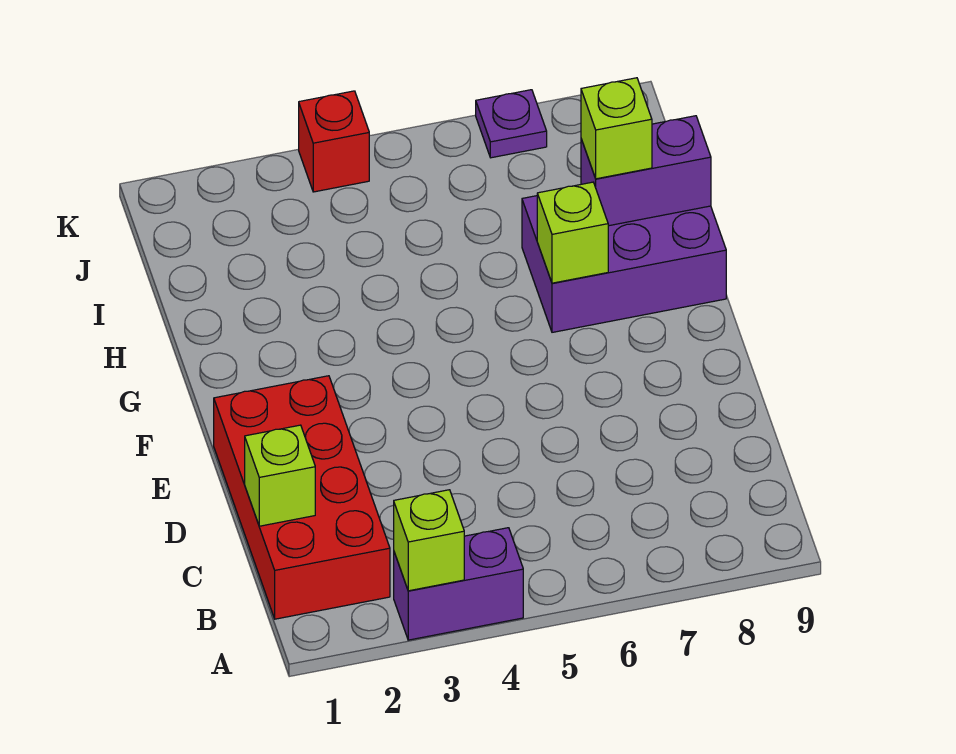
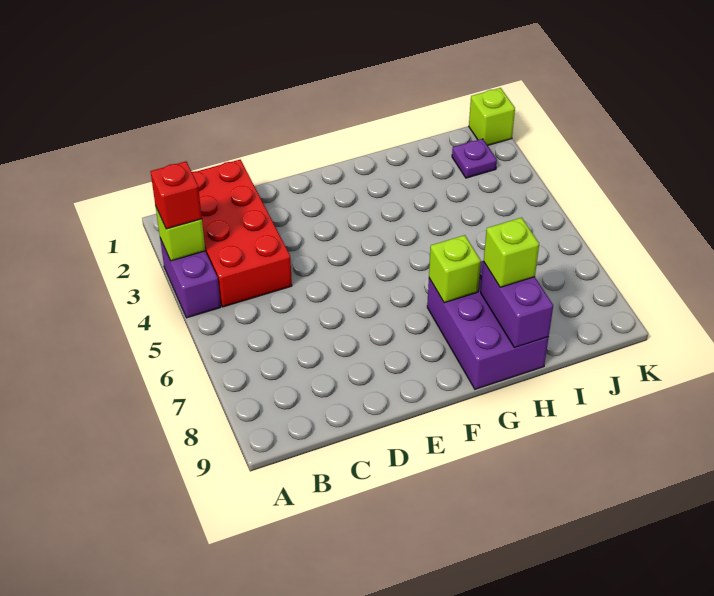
red brick B1:E2 level 1 -> red brick B1:C4 level 1
lime brick C1 level 2 -> lime brick K1 level 1
red brick K4 level 1 -> red brick A3 level 3
purple plate K7 level 1 -> purple plate J2 level 1

